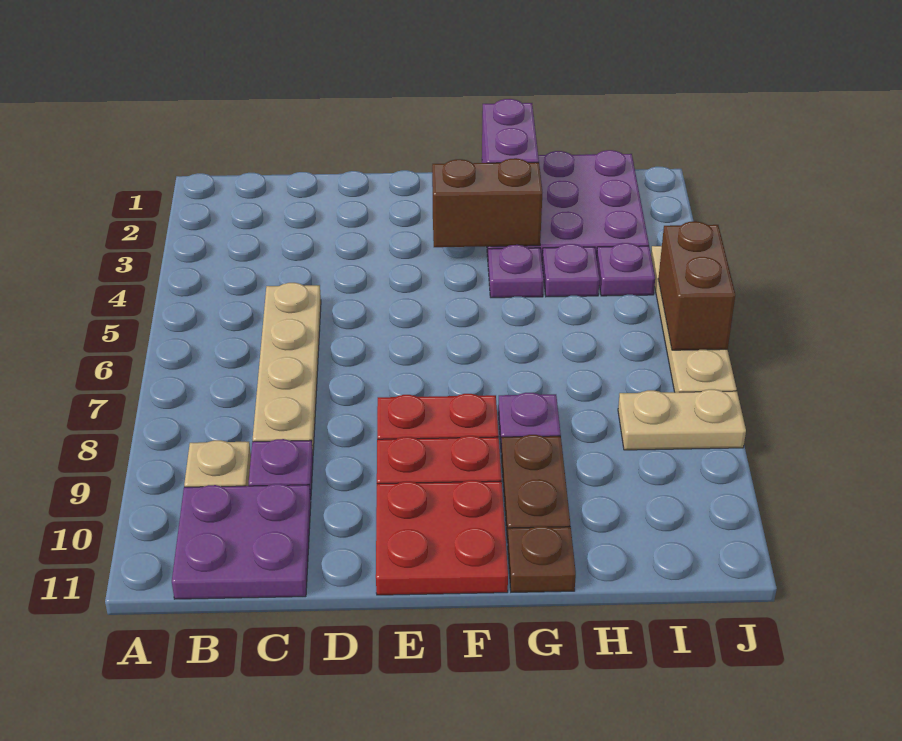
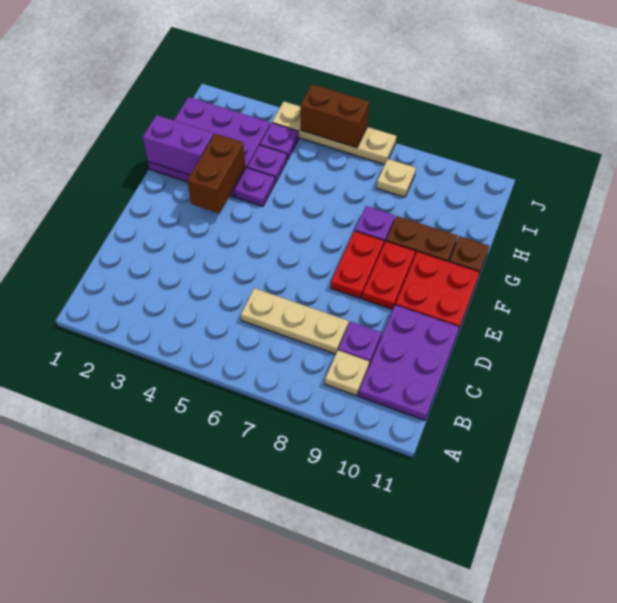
purple plate B10:C11 level 1 -> purple plate B10:D11 level 1
tan plate C5:C8 level 1 -> tan plate C6:C8 level 1
tan plate I8:J8 level 1 -> tan plate I8 level 1

